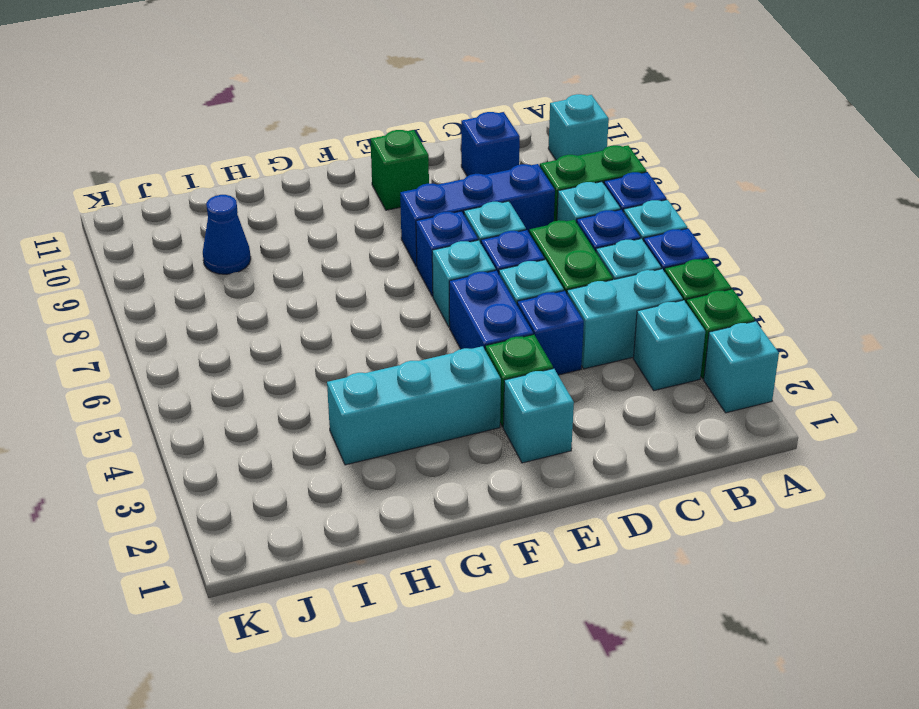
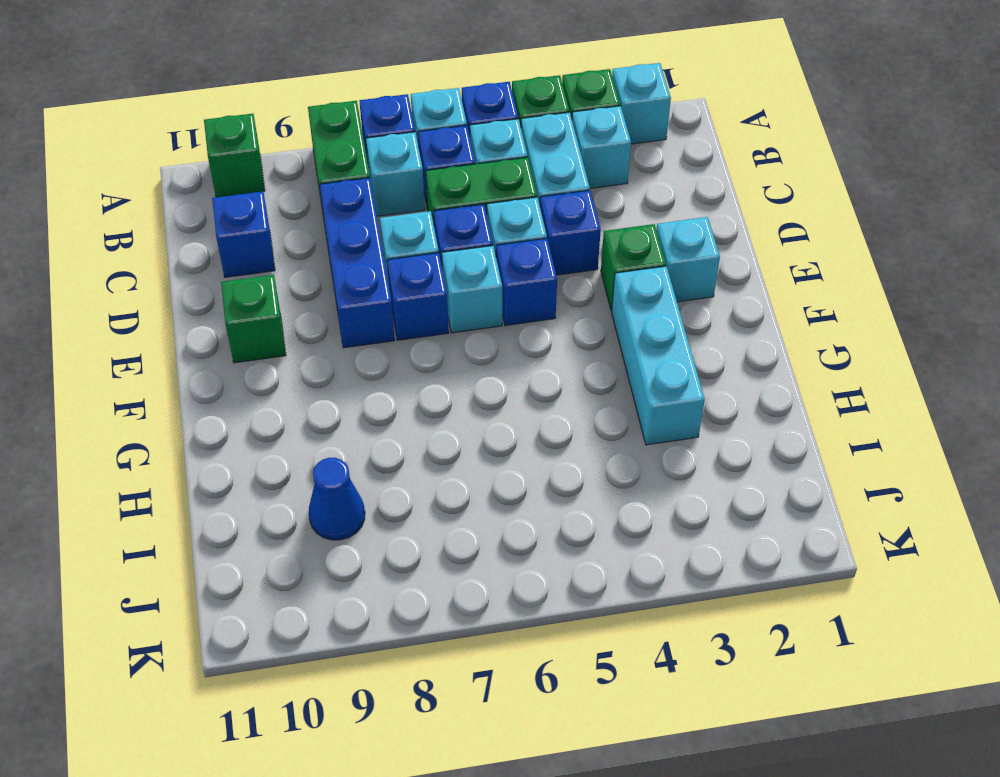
cyan brick A10 level 1 -> green brick A10 level 1
blue brick E4:E5 level 1 -> blue brick E5 level 1

